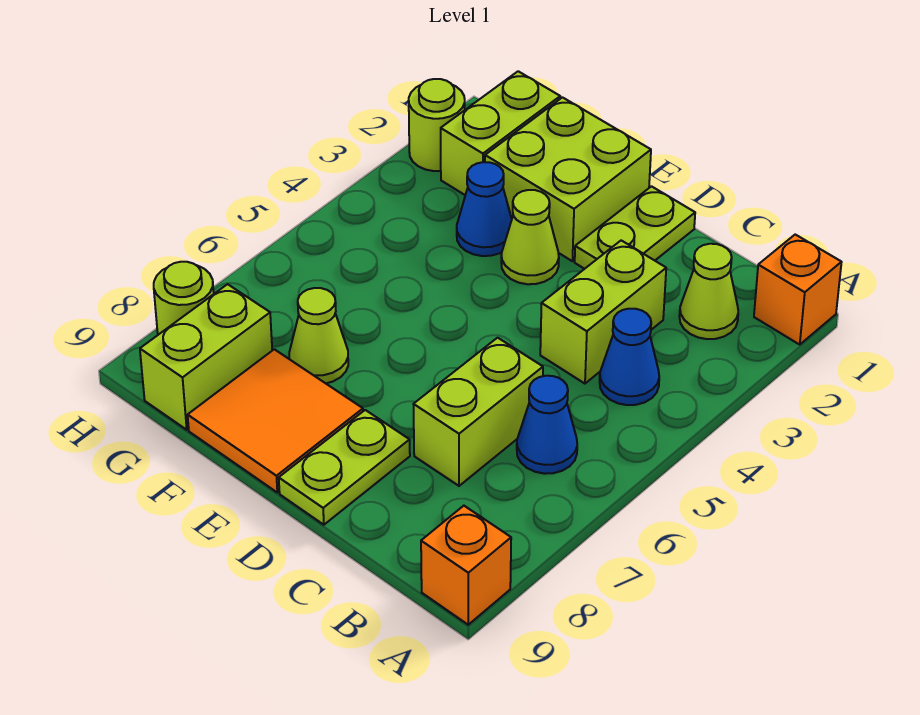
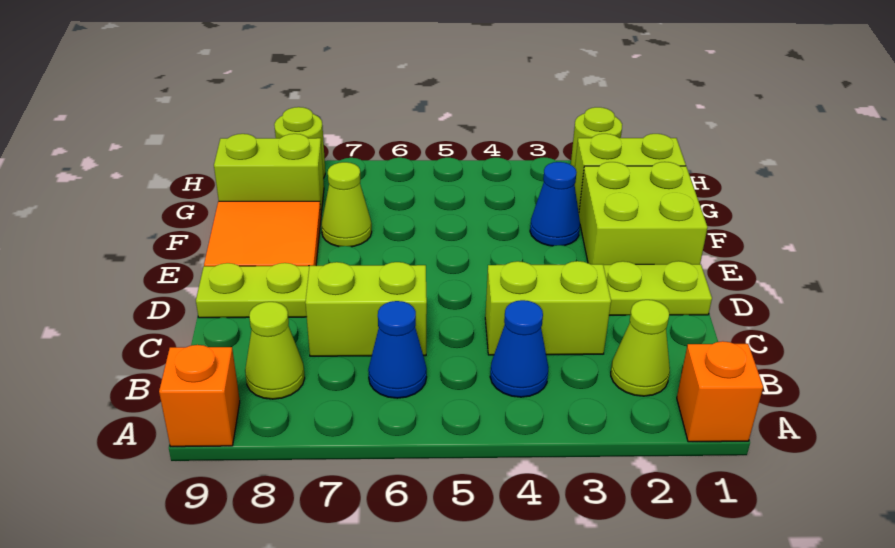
lime cone E3 level 1 -> lime cone B8 level 1

